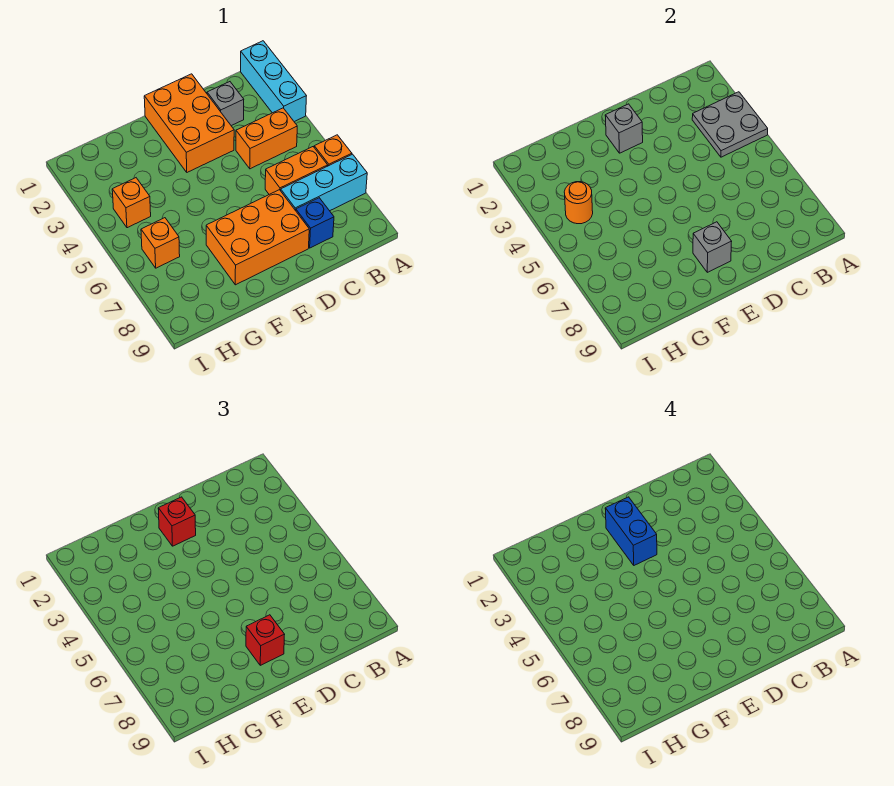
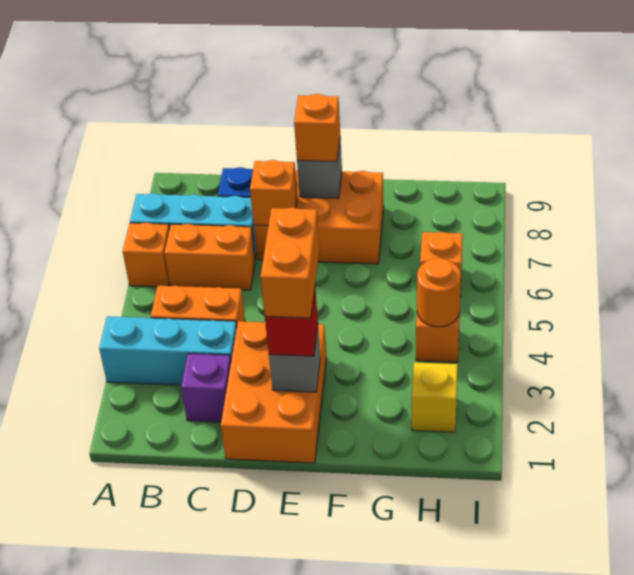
cyan brick A1:A3 level 1 -> cyan brick A3:C3 level 1
grey plate A3:B4 level 2 -> none
grey brick C2 level 1 -> purple brick C2 level 1
none -> orange brick D7 level 2
blue brick E2:E3 level 4 -> orange brick E2:E3 level 4
red brick E8 level 3 -> orange brick E8 level 3
none -> yellow brick H2 level 1

